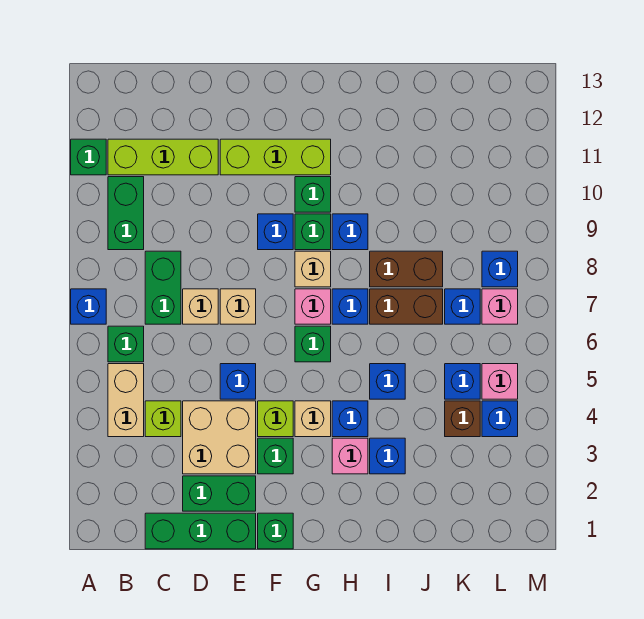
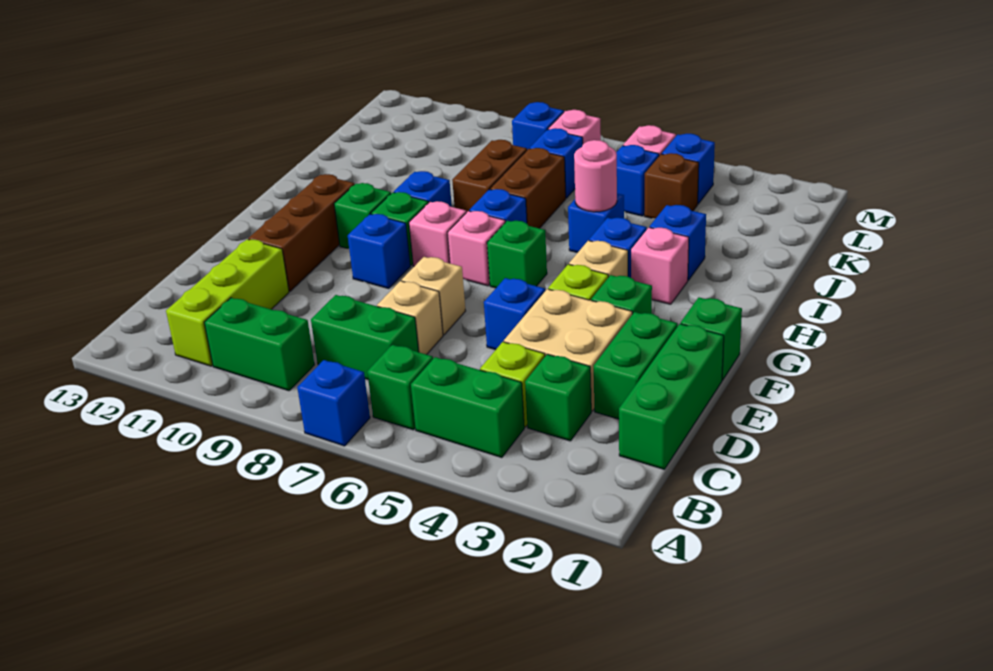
green brick A11 level 1 -> green brick C3 level 1
tan brick B4:B5 level 1 -> green brick B4:B5 level 1
lime brick E11:G11 level 1 -> brown brick E11:G11 level 1
tan brick G8 level 1 -> pink brick G8 level 1
none -> pink round brick I5 level 2

